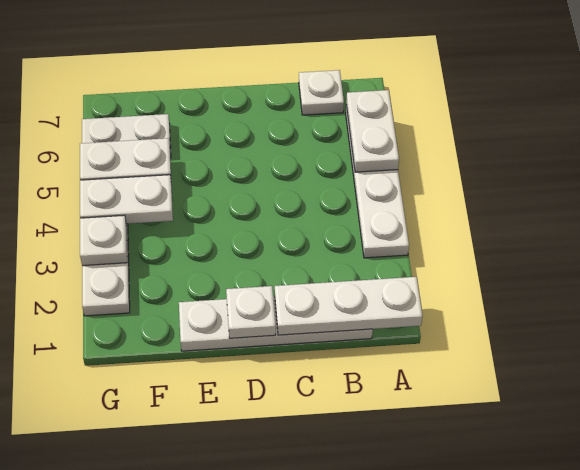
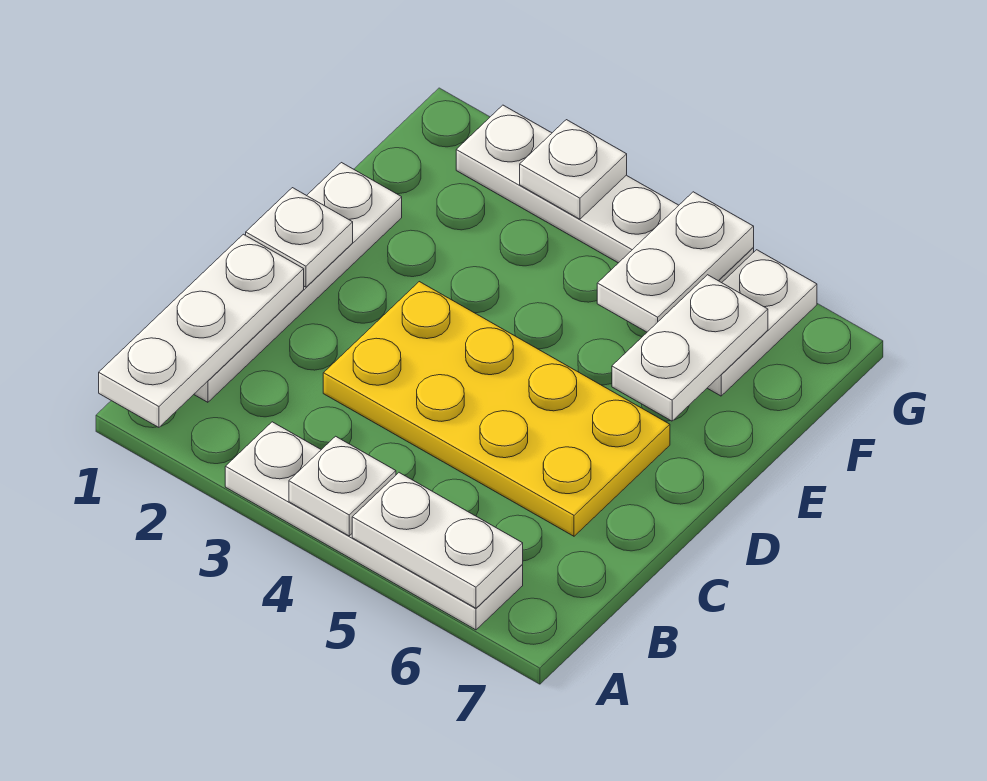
white plate B7 level 1 -> white plate A4 level 2
none -> yellow plate C3:D6 level 1
white plate F4:G4 level 2 -> white plate E6:F6 level 2

